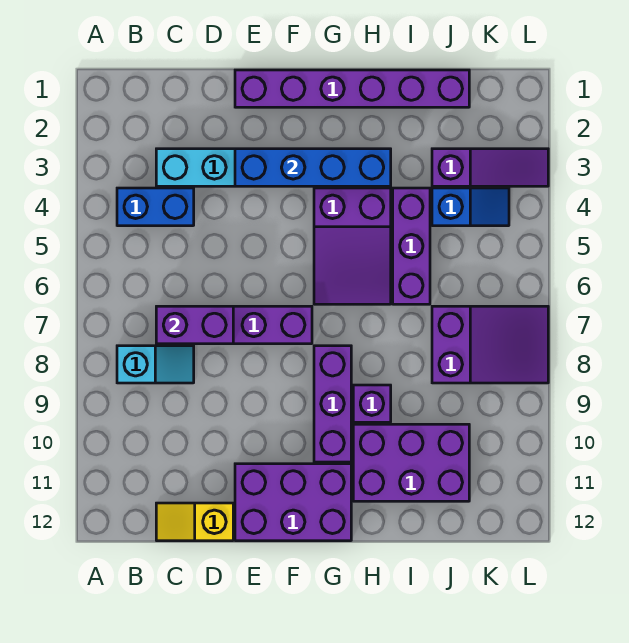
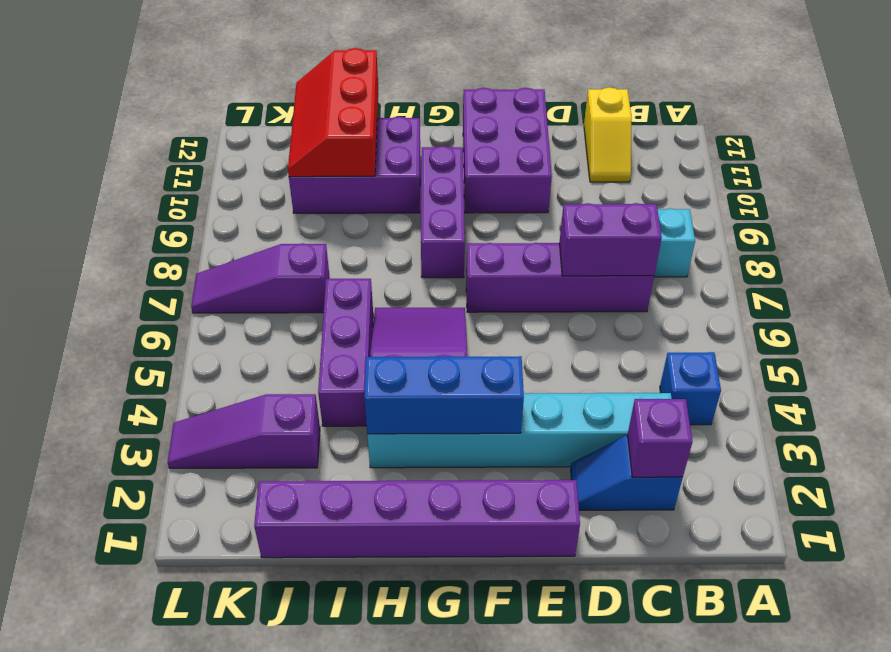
blue brick B4:C4 level 1 -> blue brick B4 level 1
yellow slope C12:D12 level 1 top D -> yellow slope C11:C12 level 1 top 12
blue brick E3:H3 level 2 -> blue brick F3:H3 level 2
purple brick E11:G12 level 1 -> purple brick E10:F12 level 1
purple brick H9 level 1 -> purple brick C2 level 2
none -> red slope I10:J12 level 2 top I
blue slope J4:K4 level 1 top J -> blue slope C2:D2 level 1 top C
purple slope J7:L8 level 1 top J -> purple slope J7:L7 level 1 top J

